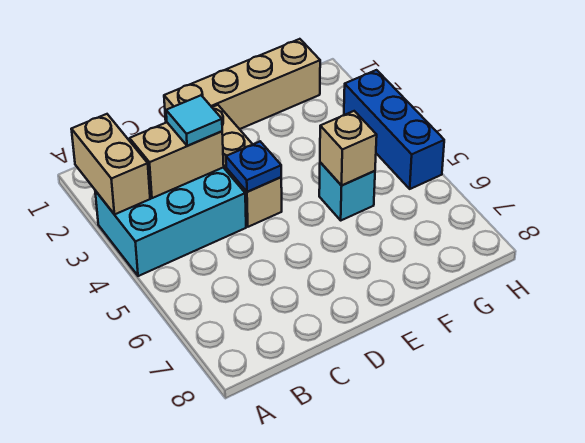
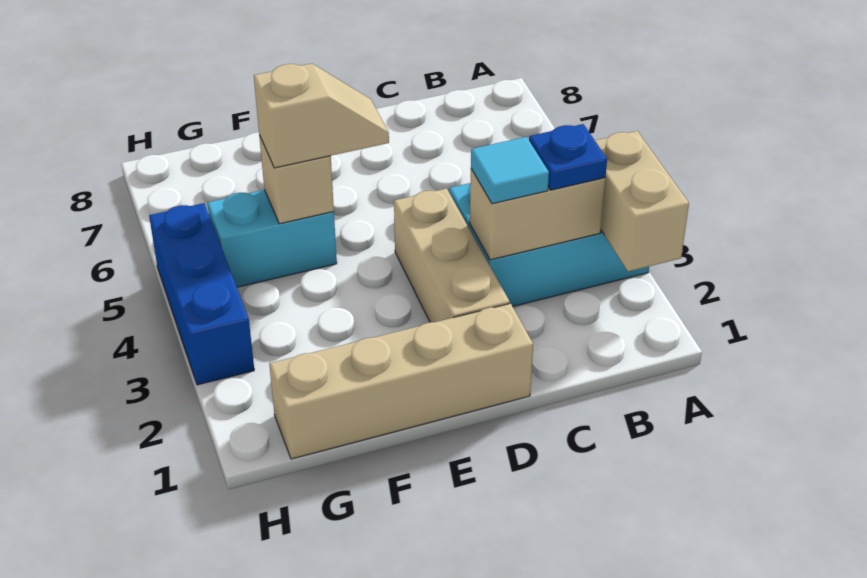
blue plate D4 level 2 -> blue plate B3 level 3
none -> tan slope E5:F5 level 3 top F
cyan brick F5 level 1 -> cyan brick F5:G5 level 1

